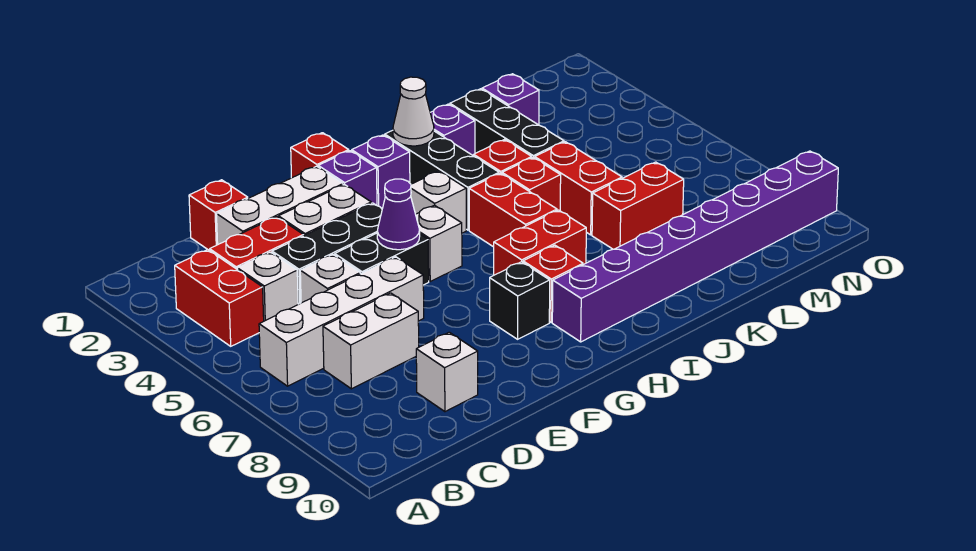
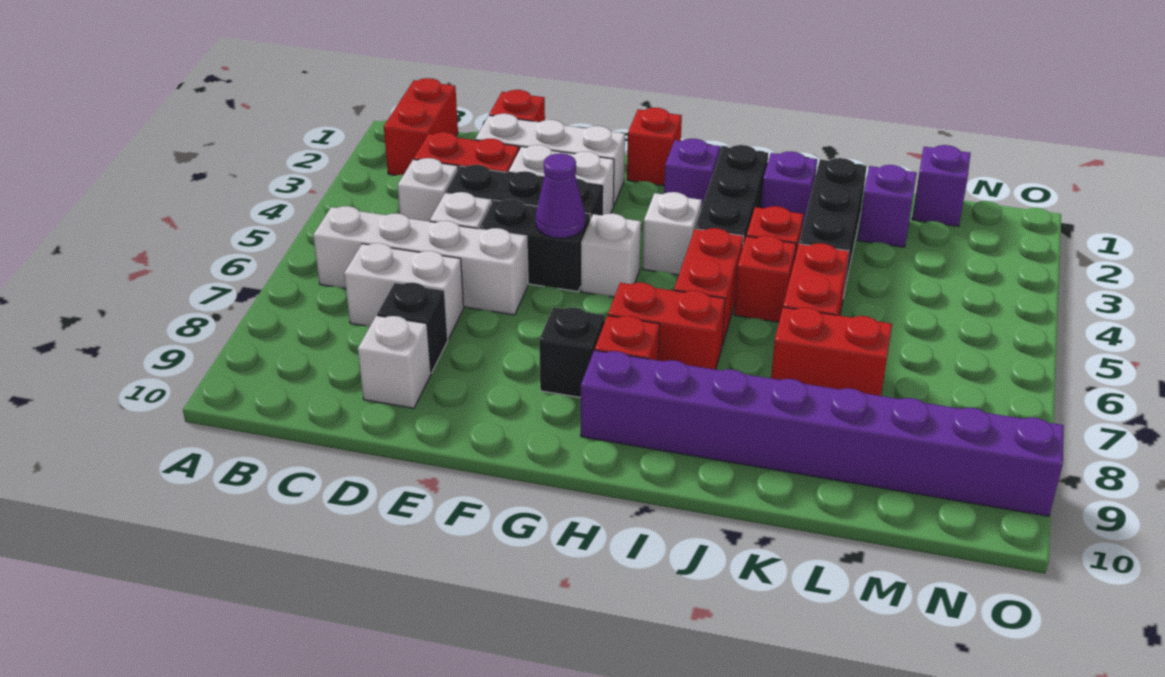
red brick B3:B4 level 1 -> red brick B1:B2 level 1
none -> black brick D8 level 1
purple brick G2 level 1 -> purple brick M1 level 1
white cone I2 level 2 -> none

